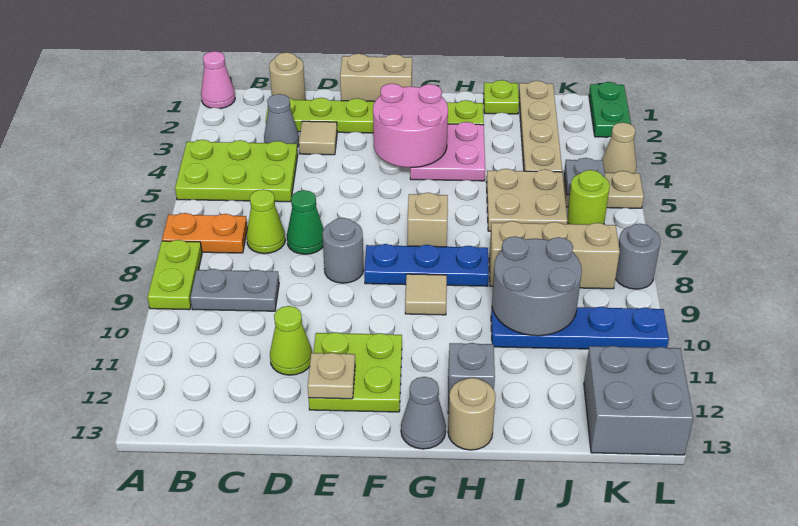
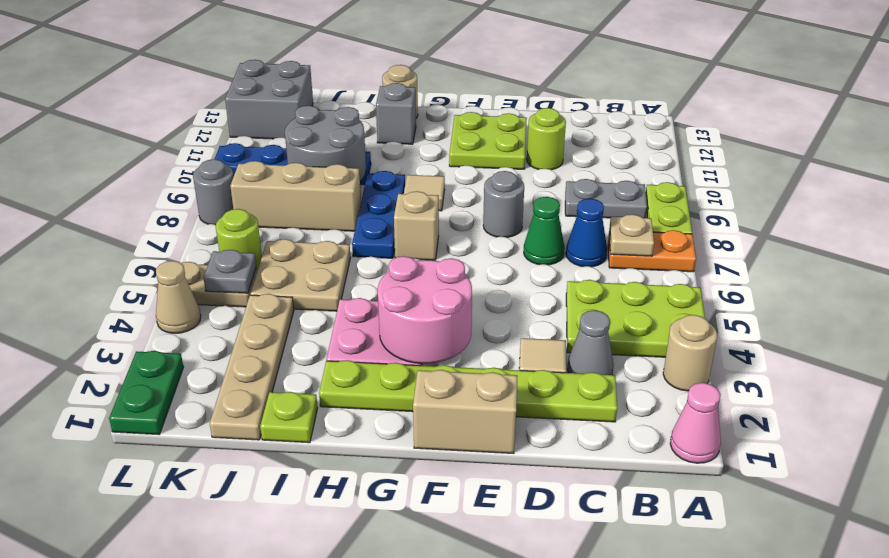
tan round brick C1 level 1 -> tan round brick A3 level 1
lime cone C7 level 1 -> blue cone C7 level 1
lime cone D11 level 1 -> lime round brick D11 level 1
tan plate E12 level 2 -> tan plate B7 level 2
blue plate F8:H8 level 1 -> blue plate H7:H9 level 1
grey cone G13 level 1 -> none

